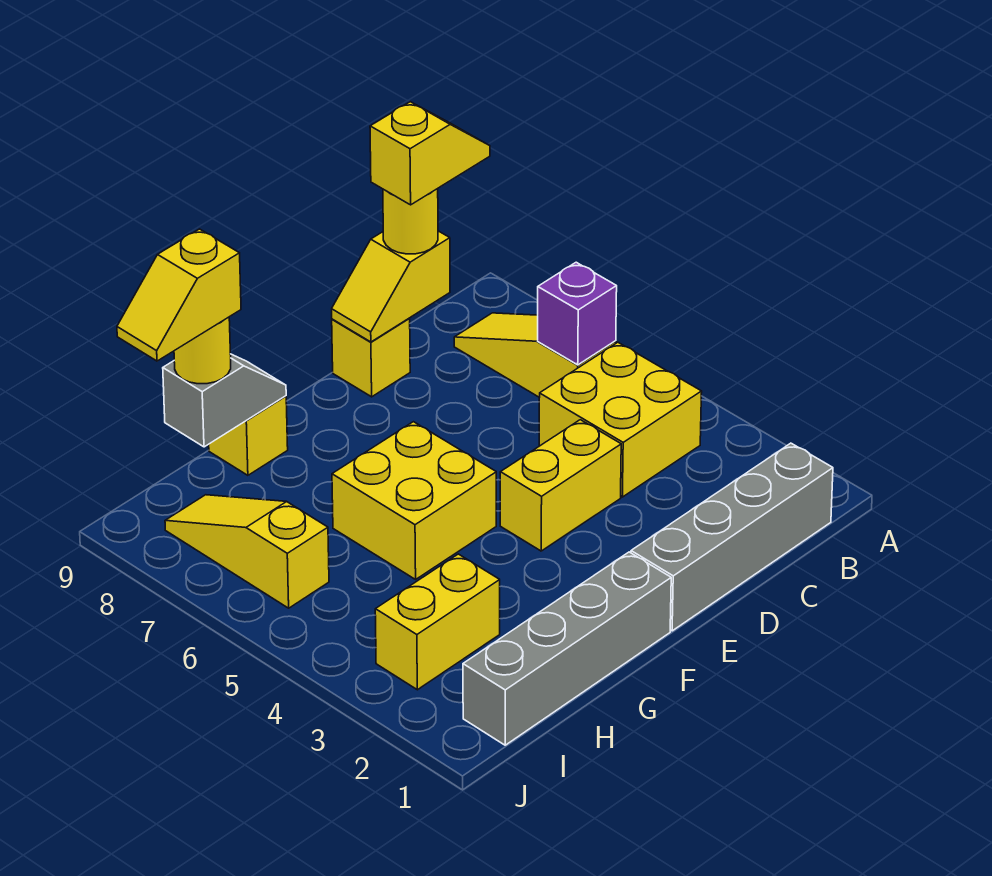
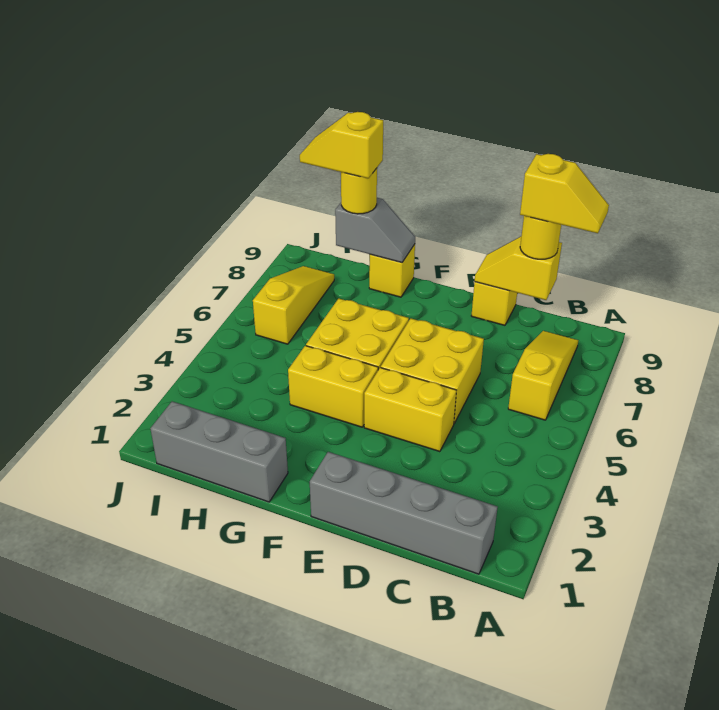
yellow brick B4:C5 level 1 -> yellow brick D5:E6 level 1
purple brick B6 level 2 -> none
grey brick F1:I1 level 1 -> grey brick G1:I1 level 1
yellow brick H3:I3 level 1 -> yellow brick F4:G4 level 1

